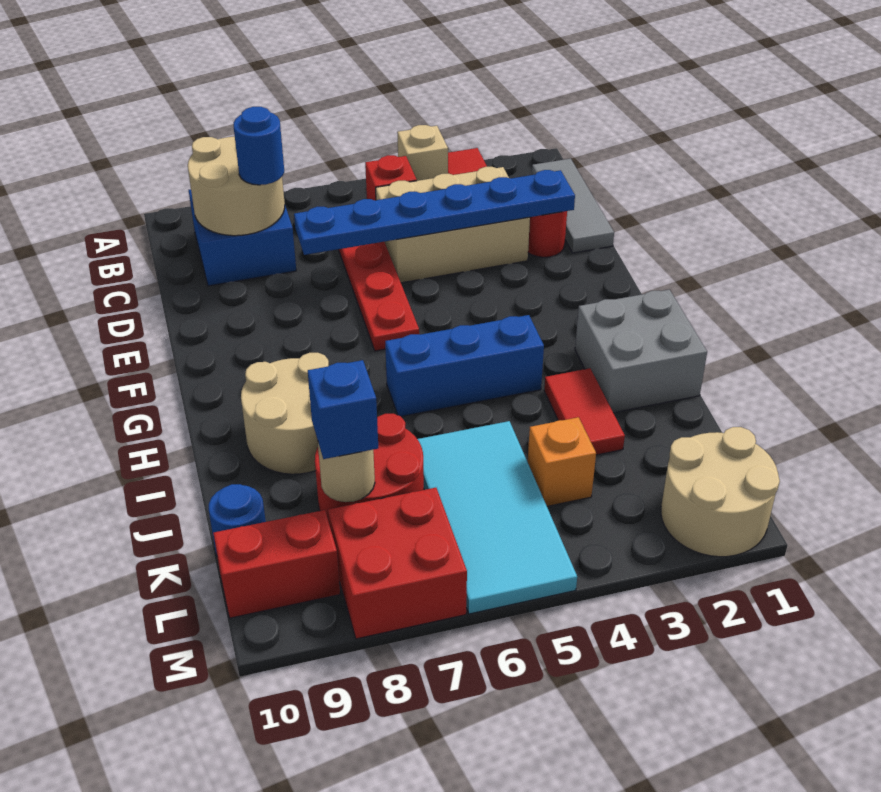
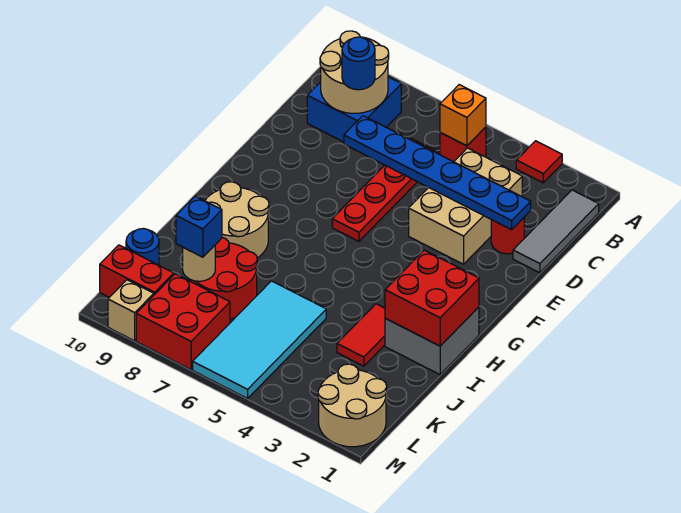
tan brick A4 level 1 -> tan brick M9 level 1
tan brick C3:D5 level 1 -> tan brick C3:E4 level 1
none -> red brick H1:I2 level 2
blue brick H4:H6 level 1 -> none
orange brick K4 level 1 -> orange brick B5 level 2

